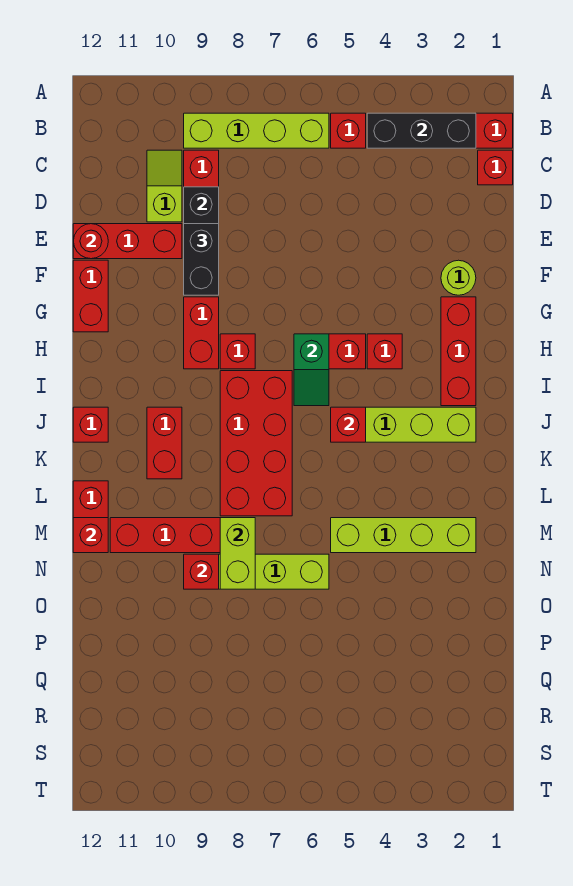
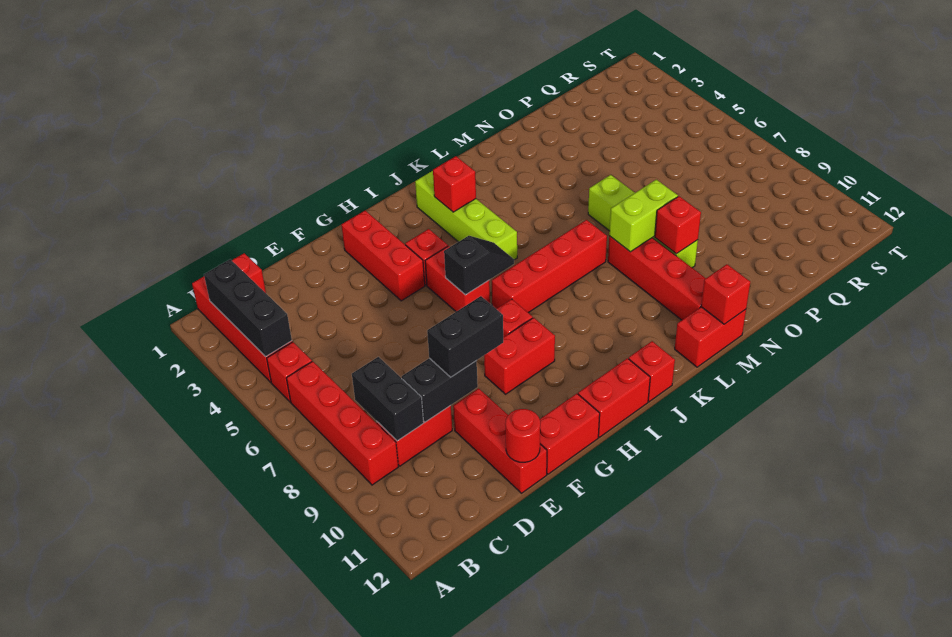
lime brick B6:B9 level 1 -> red brick B6:B9 level 1
none -> black brick C8:C9 level 2
lime slope C10:D10 level 1 top D -> none
lime round brick F2 level 1 -> none
red brick G2:I2 level 1 -> red brick G2:G4 level 1
green slope H6:I6 level 2 top H -> black slope H6:I6 level 2 top H
red brick I7:L8 level 1 -> red brick I7:L7 level 1
red brick J5 level 2 -> red brick J3 level 2
red brick J10:K10 level 1 -> red brick H12:I12 level 1
lime brick M2:M5 level 1 -> none

